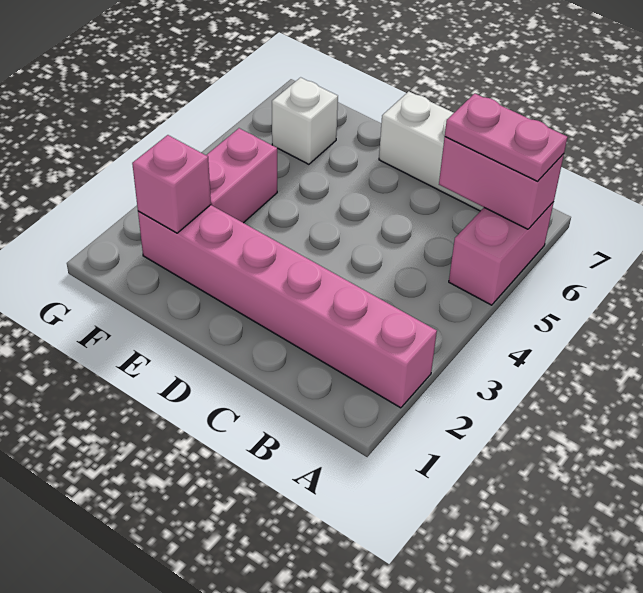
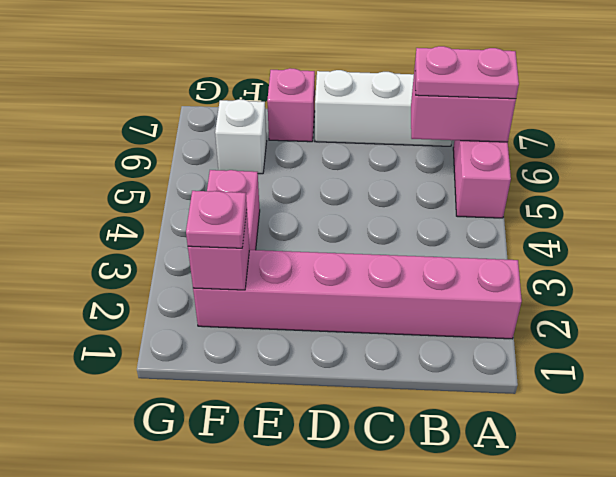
none -> pink brick E7 level 1
none -> pink plate F2 level 3

